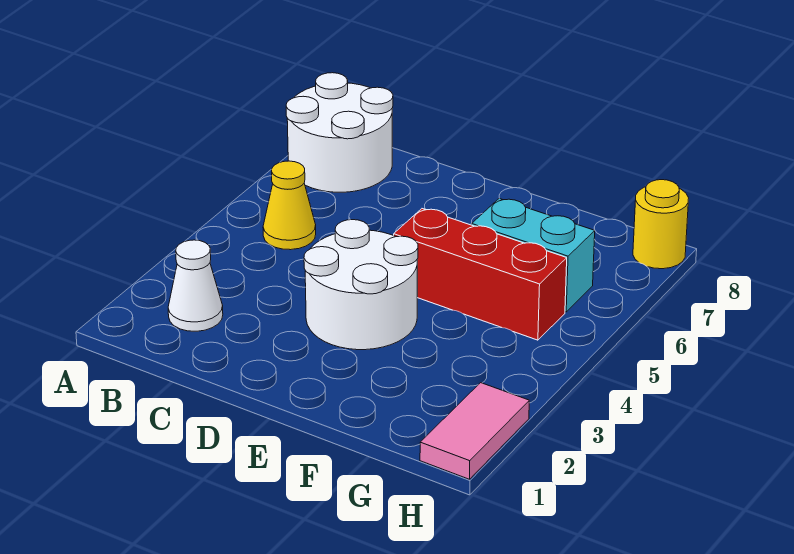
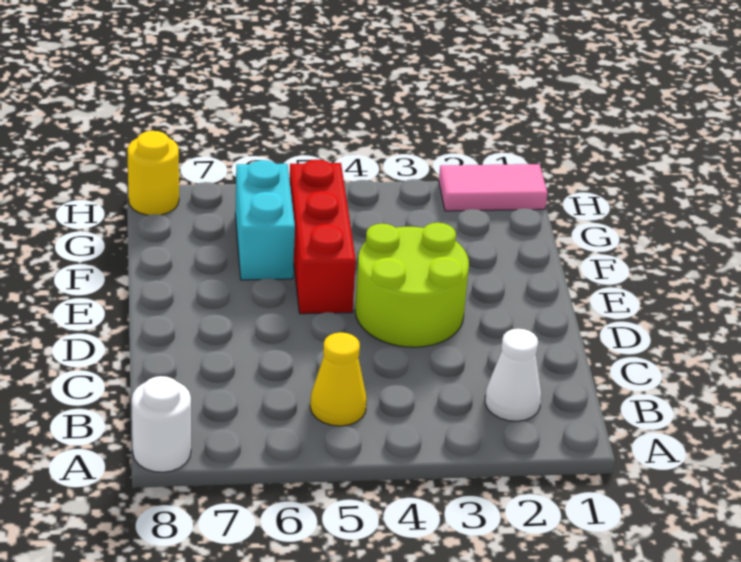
white round brick A7:B8 level 1 -> white round brick A8 level 1
white round brick D3:E4 level 1 -> lime round brick D3:E4 level 1

